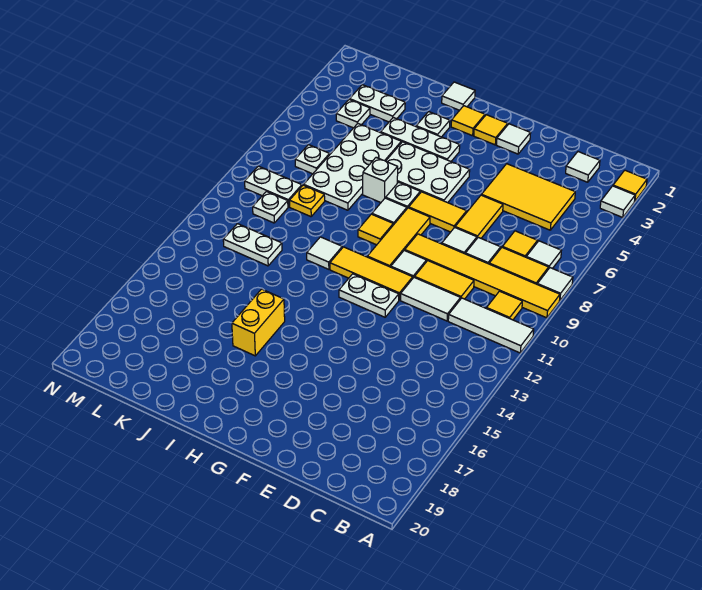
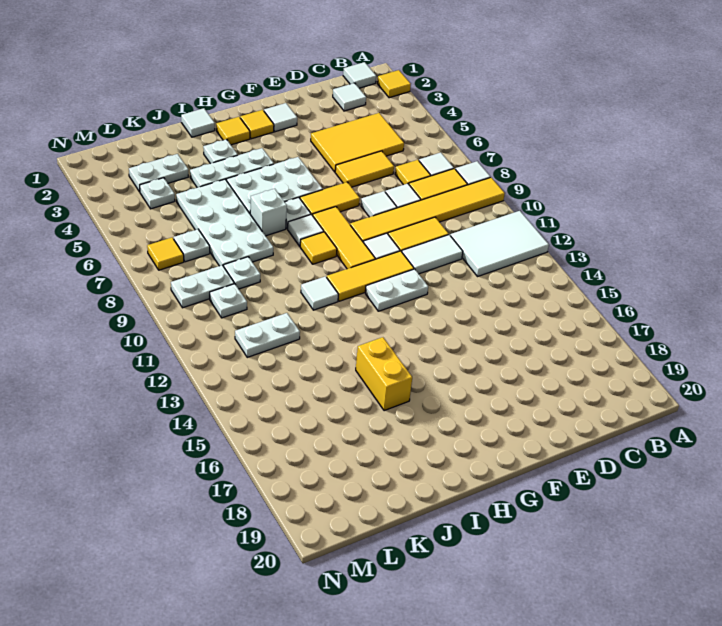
white tile A3 level 1 -> white tile B1 level 1
white tile A11:C11 level 1 -> white tile A11:C12 level 1
yellow tile B10 level 1 -> yellow tile M7 level 1
yellow tile E6:E7 level 1 -> yellow tile D6:E6 level 1
yellow plate K9 level 1 -> white plate K9 level 1

